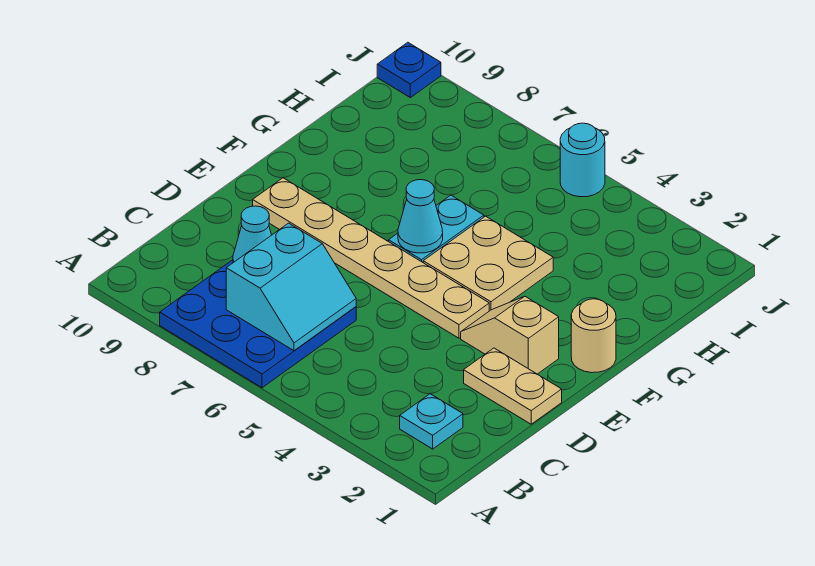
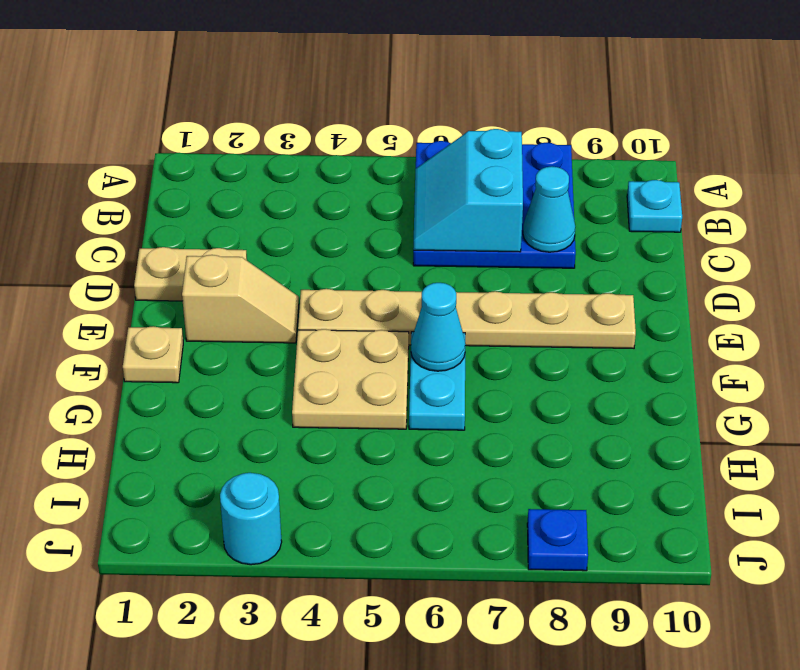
cyan plate B2 level 1 -> cyan plate B10 level 1
tan round brick F1 level 1 -> tan plate F1 level 1
cyan round brick J5 level 1 -> cyan round brick J3 level 1
blue plate J10 level 1 -> blue plate J8 level 1

